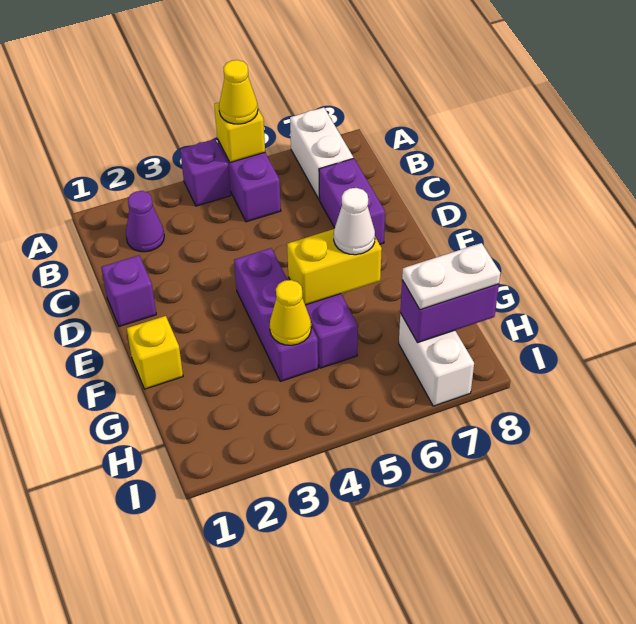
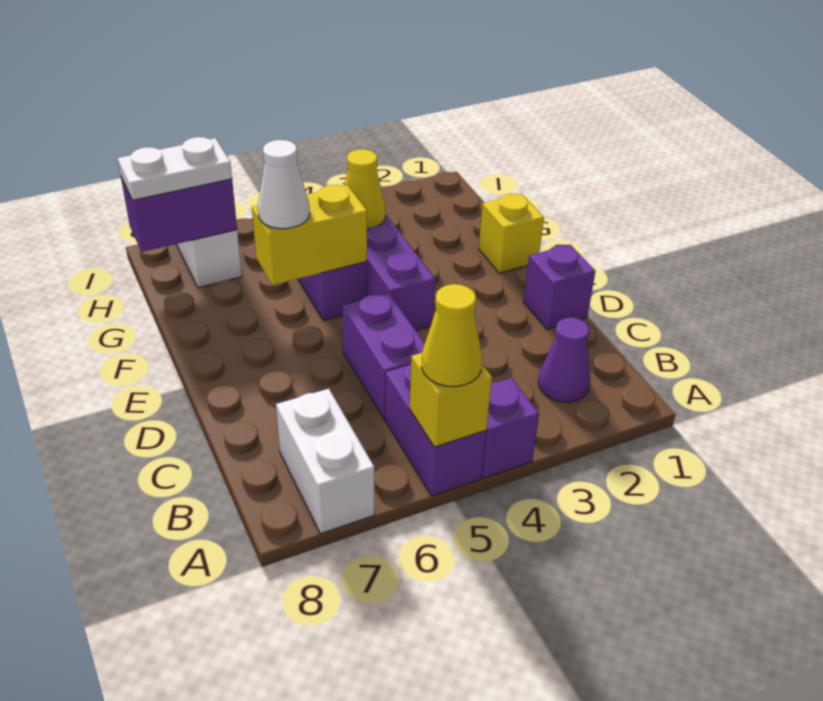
purple brick C7:D7 level 1 -> purple brick C5:D5 level 1

